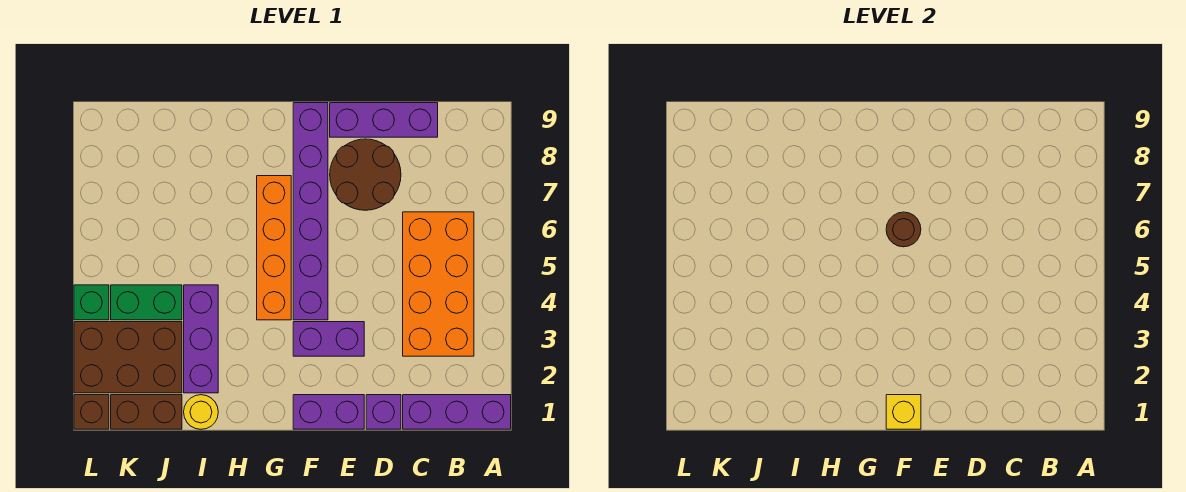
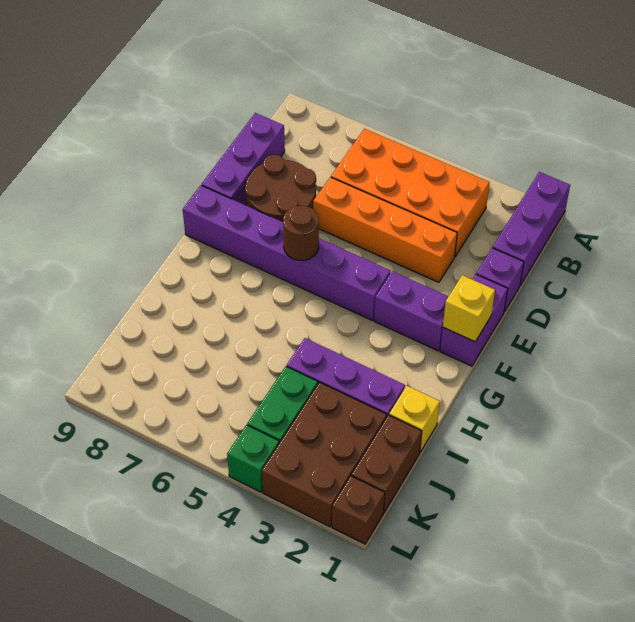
purple brick E3:F3 level 1 -> purple brick F2:F3 level 1
orange brick G4:G7 level 1 -> orange brick D3:D6 level 1
yellow round brick I1 level 1 -> yellow brick I1 level 1

